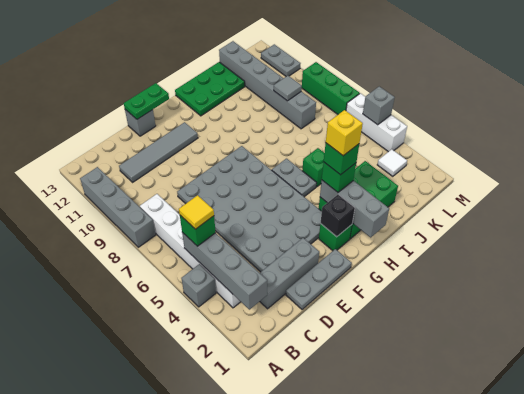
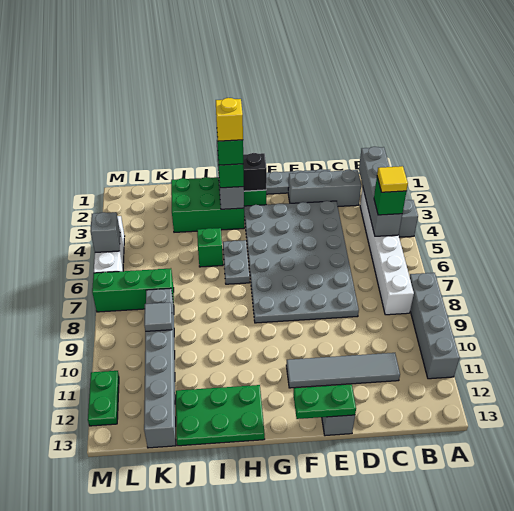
white tile L3 level 1 -> none
green brick M7:M9 level 1 -> green brick K7:M7 level 1
grey plate M11:M12 level 1 -> green plate M11:M12 level 1

